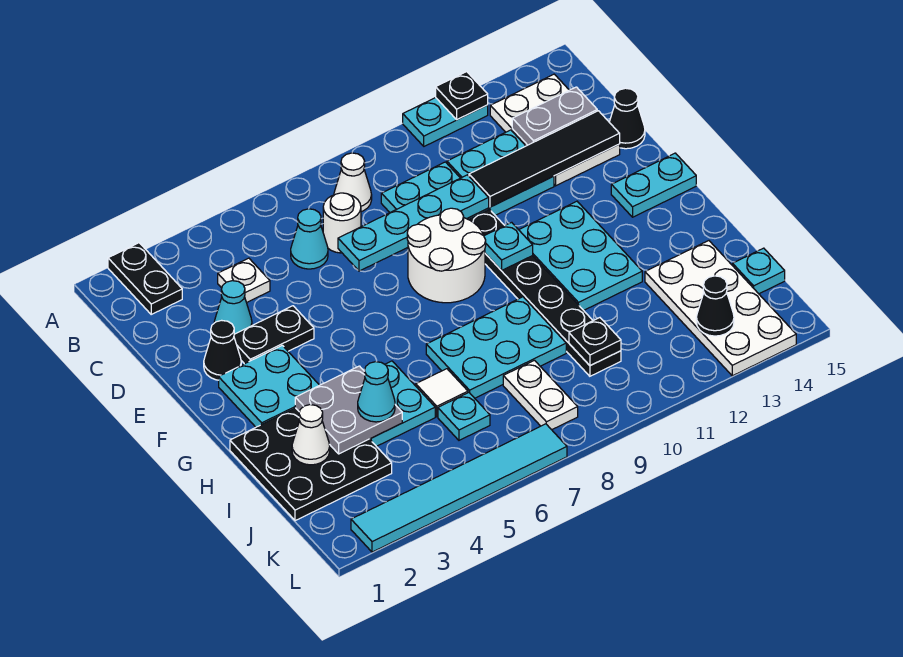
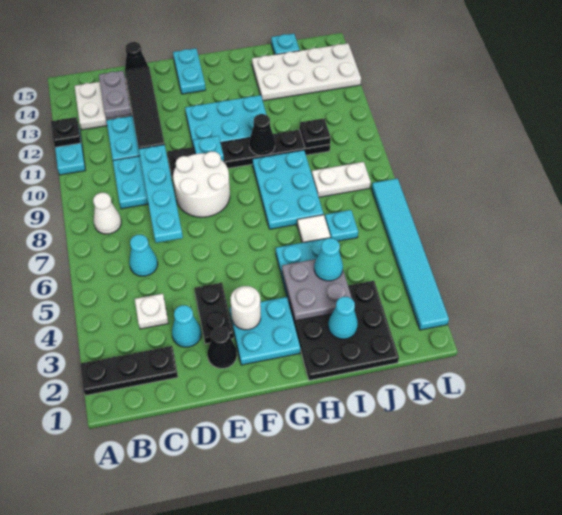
black plate A2:B2 level 1 -> black plate A2:C2 level 1
white round brick C7 level 1 -> white round brick F3 level 2
white cone I2 level 2 -> cyan cone I2 level 2
black cone K13 level 2 -> black cone H10 level 2

